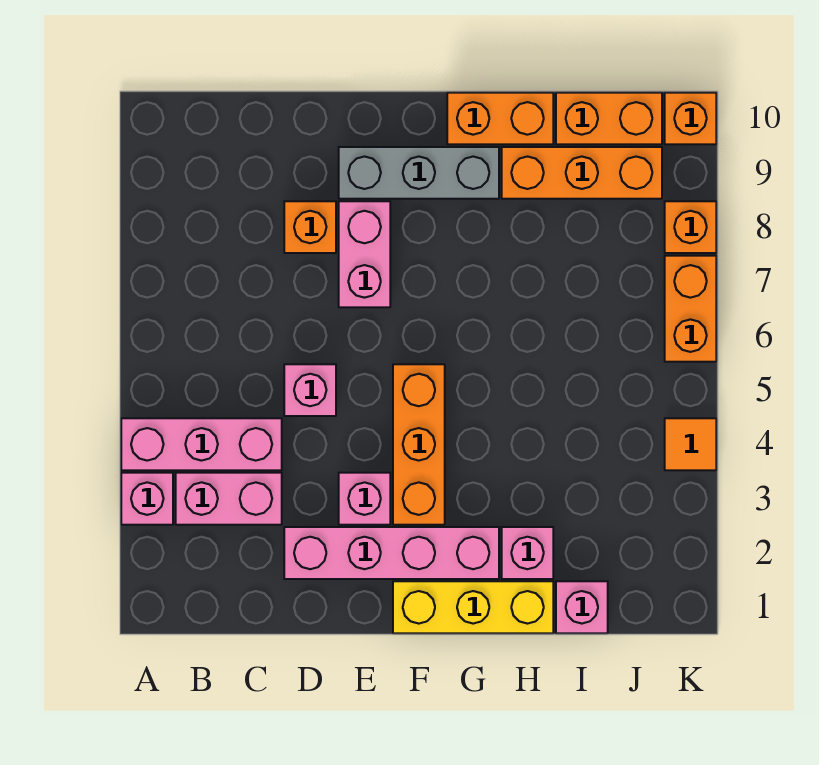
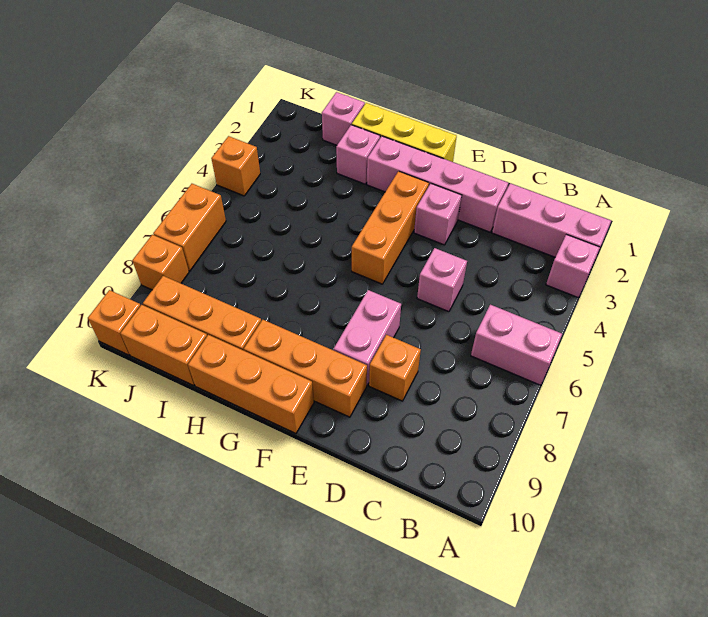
pink brick A4:C4 level 1 -> pink brick A2:C2 level 1
pink brick B3:C3 level 1 -> pink brick A6:B6 level 1
grey brick E9:G9 level 1 -> orange brick E9:G9 level 1
orange brick G10:H10 level 1 -> orange brick F10:H10 level 1
orange tile K4 level 1 -> orange brick K4 level 1

